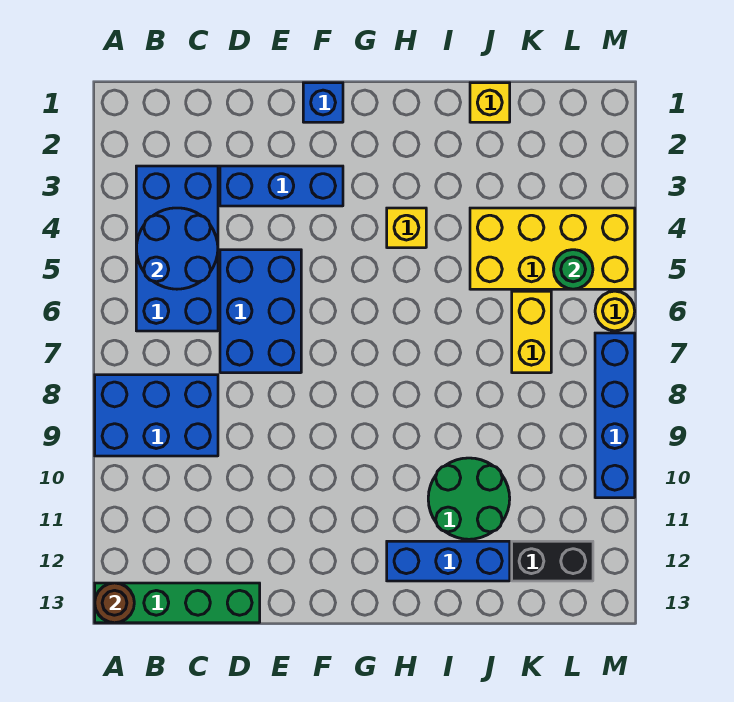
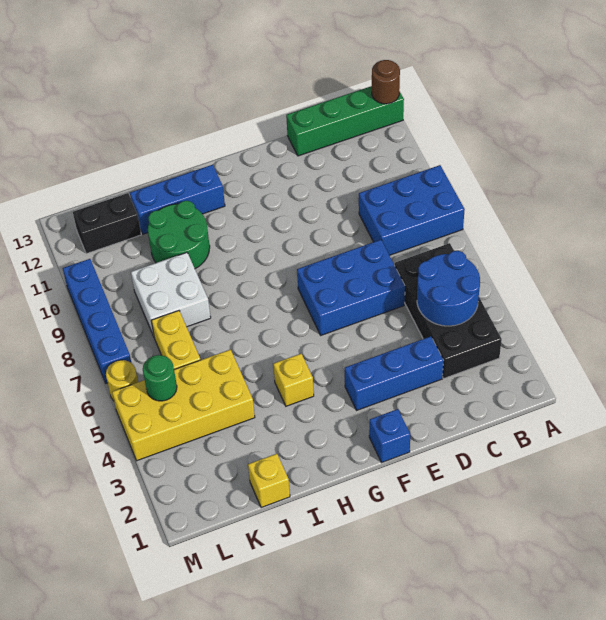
blue brick B3:C6 level 1 -> black brick B3:C6 level 1
blue brick D5:E7 level 1 -> blue brick D6:F7 level 1
none -> white brick J8:K9 level 1

